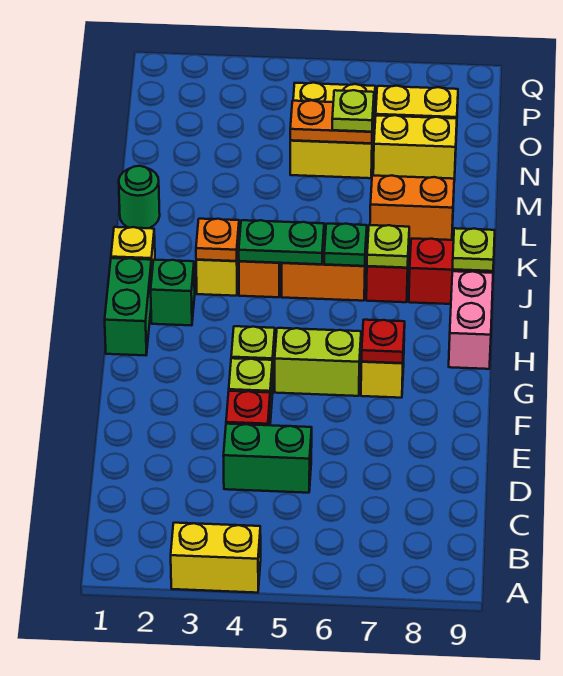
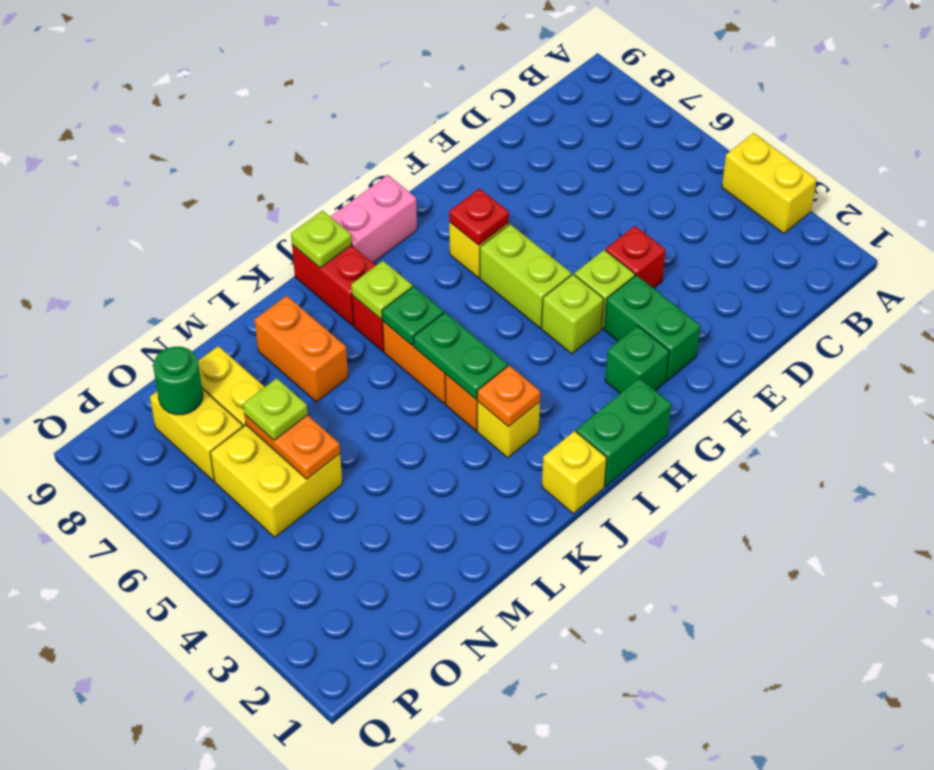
green brick D4:D5 level 1 -> green brick F2:F3 level 1
green brick I2 level 1 -> green brick G2 level 1
green round brick L1 level 1 -> green round brick O8 level 2

